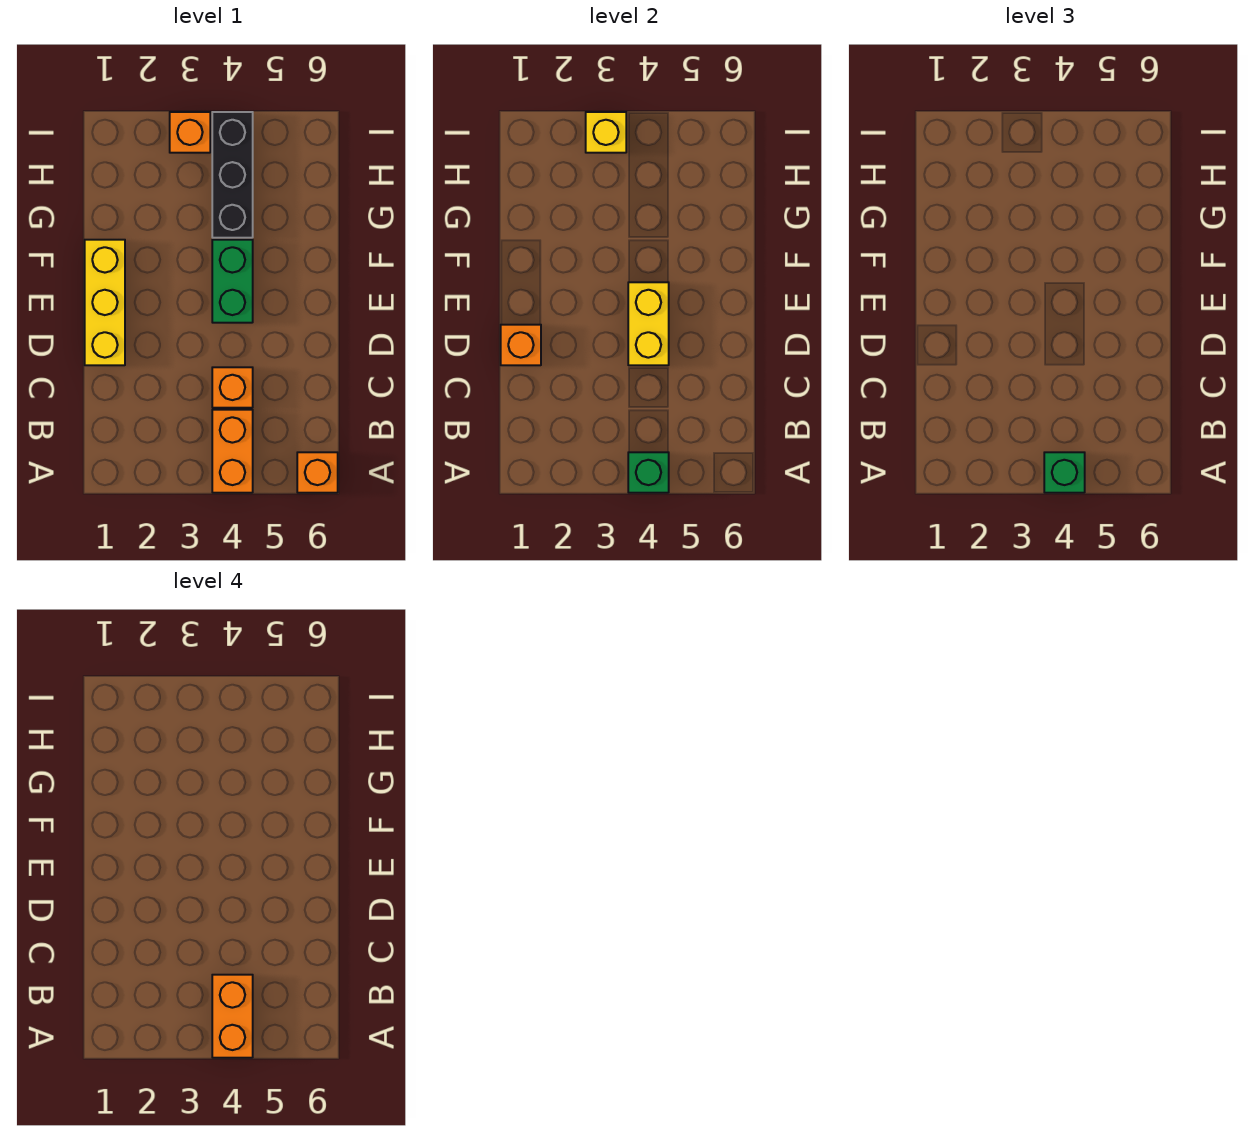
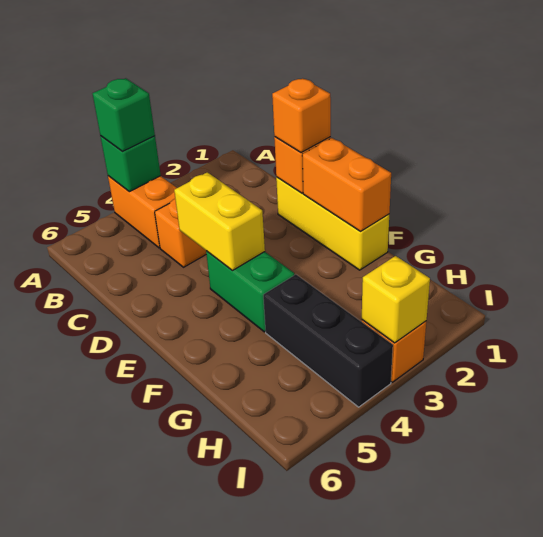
orange brick A4:B4 level 4 -> orange brick E1:F1 level 2
orange brick A6 level 1 -> orange brick D1 level 3

